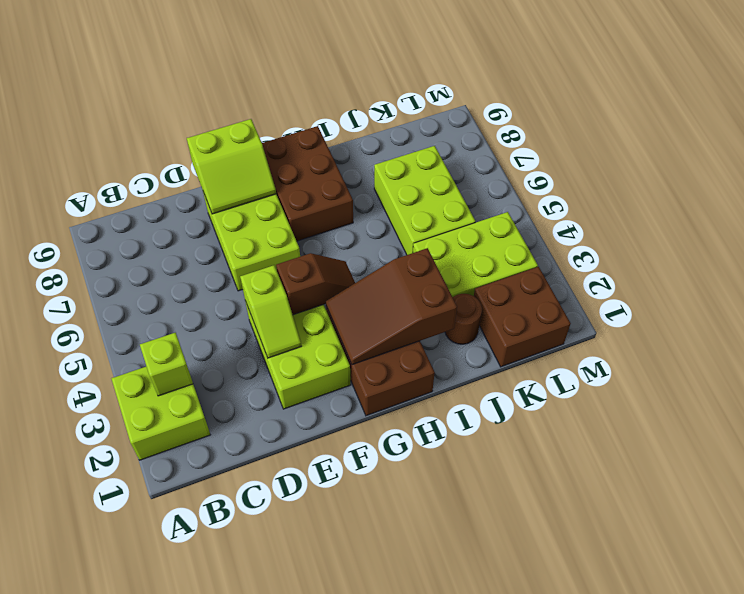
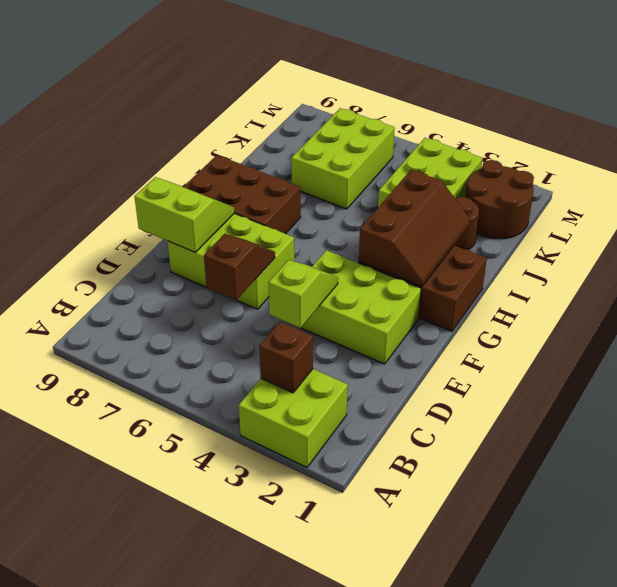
lime brick B3 level 2 -> brown brick B3 level 2
lime slope E3:E4 level 2 top 4 -> lime slope D4:E4 level 2 top D
lime slope E8:F9 level 2 top 9 -> lime slope E8:F9 level 2 top E
brown slope F4:G4 level 2 top F -> brown slope D6:E6 level 2 top D
brown slope G2:I3 level 2 top I -> brown slope G2:I3 level 2 top 3
lime brick J5:K7 level 1 -> lime brick J6:L7 level 1
brown brick K1:L2 level 1 -> brown round brick K1:L2 level 1

